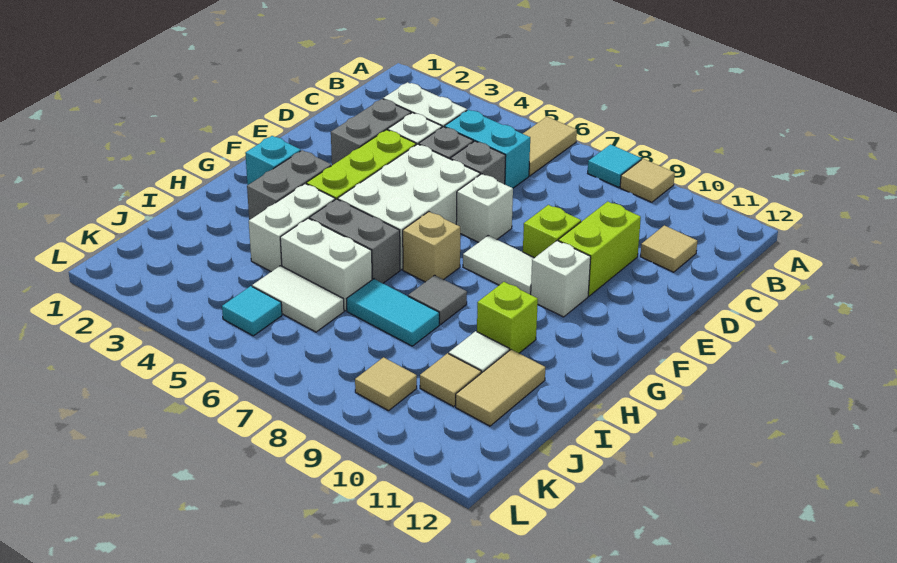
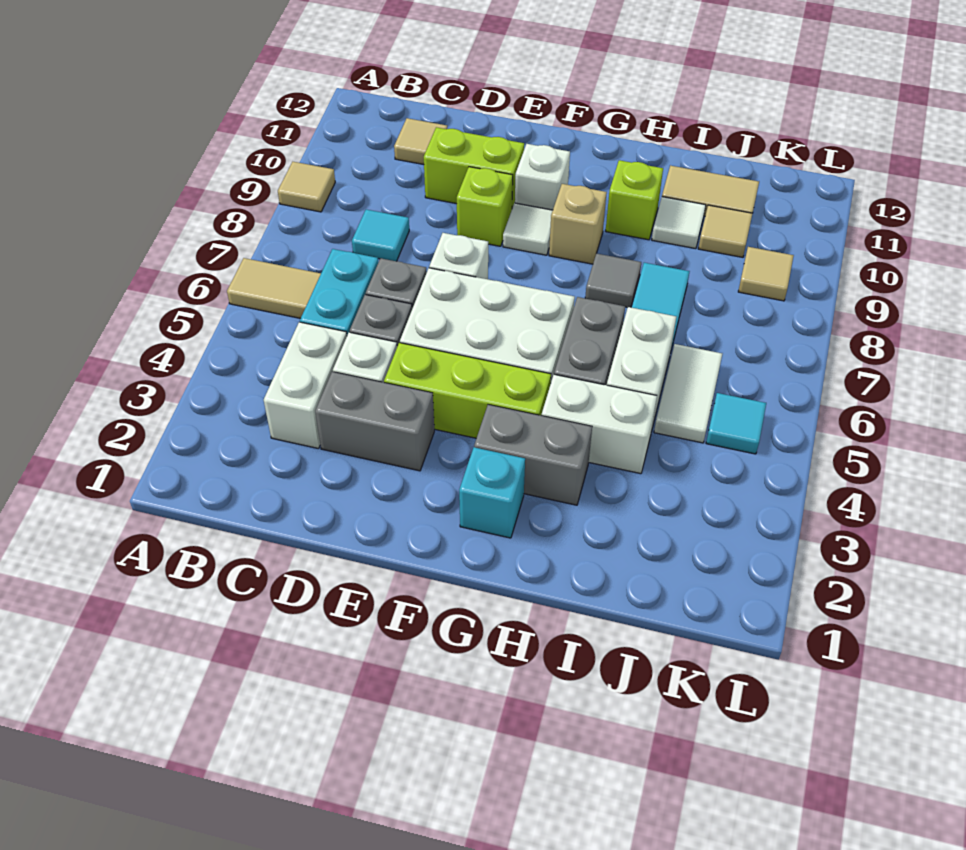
cyan tile A8 level 1 -> cyan tile C8 level 1
white tile F8:F9 level 1 -> white tile F9 level 1
tan brick G7 level 1 -> tan brick G9 level 1

